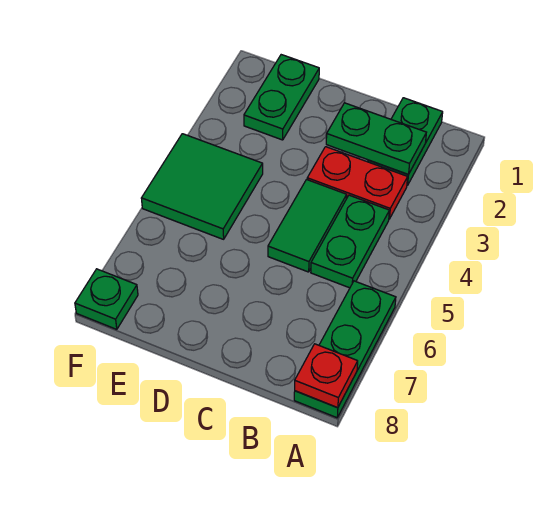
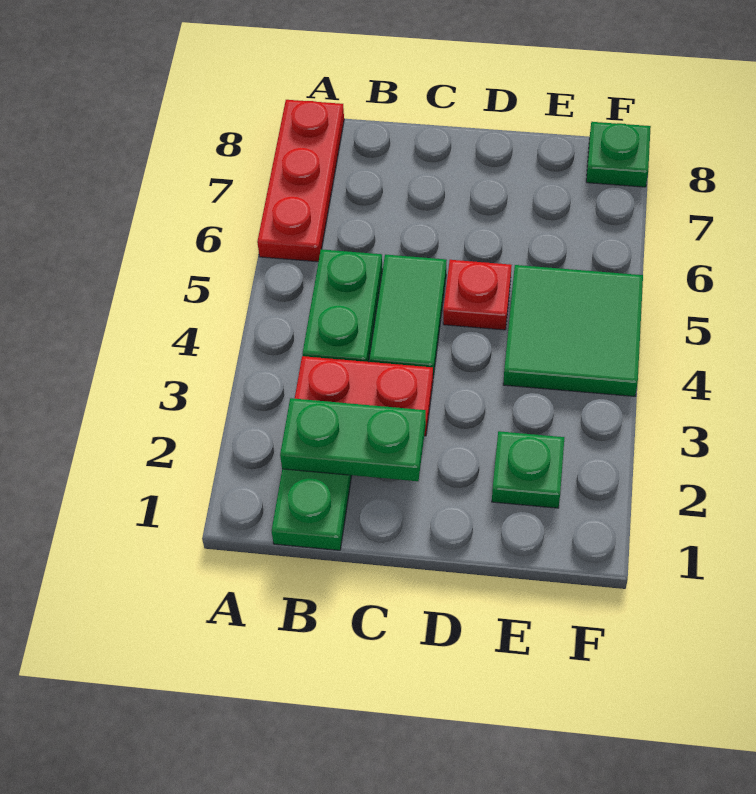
green plate A6:A8 level 1 -> red plate A6:A8 level 1
red plate A8 level 2 -> red plate D5 level 1
green plate E1:E2 level 1 -> green plate E2 level 1

